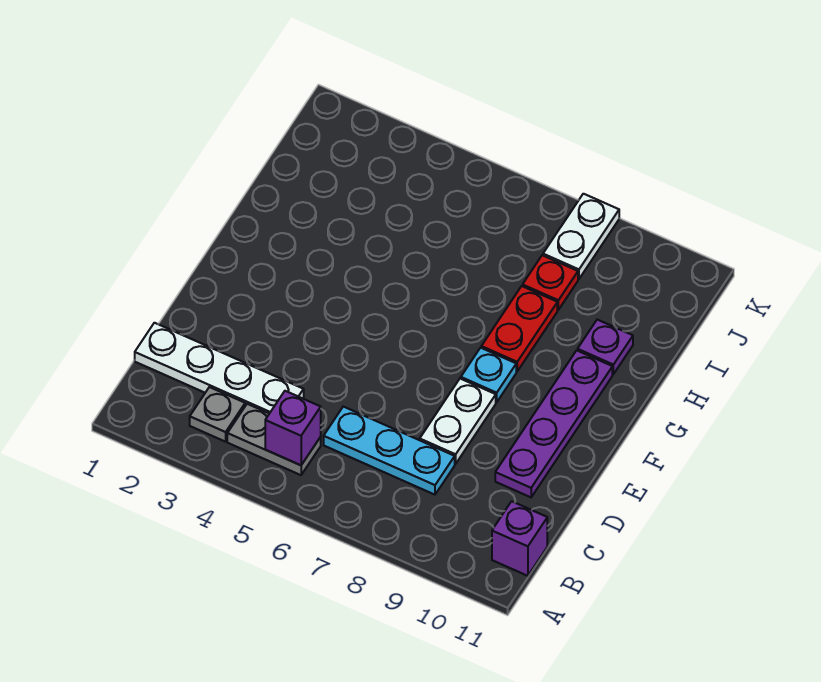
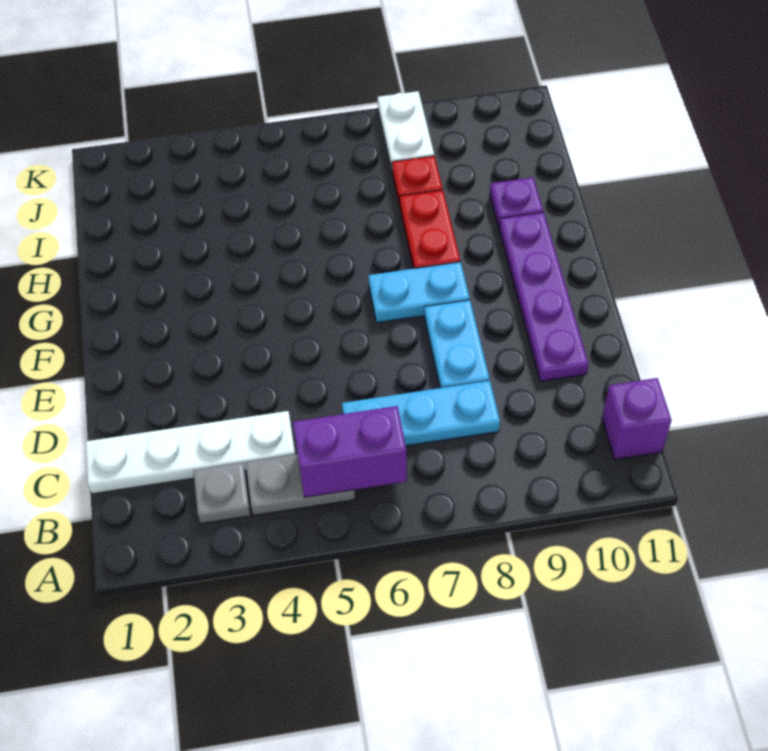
purple brick B5 level 2 -> purple brick B5:B6 level 2
white plate D8:E8 level 1 -> cyan plate D8:E8 level 1
cyan plate F8 level 1 -> cyan plate F7:F8 level 1

